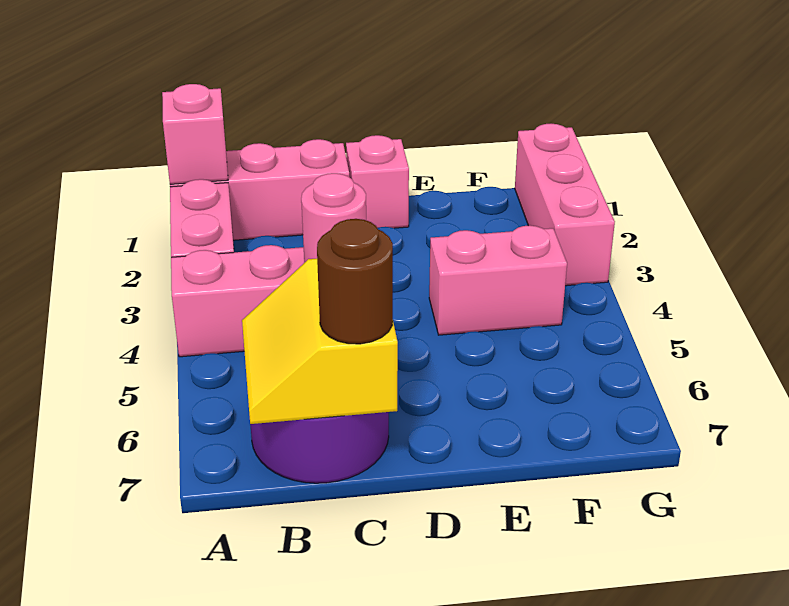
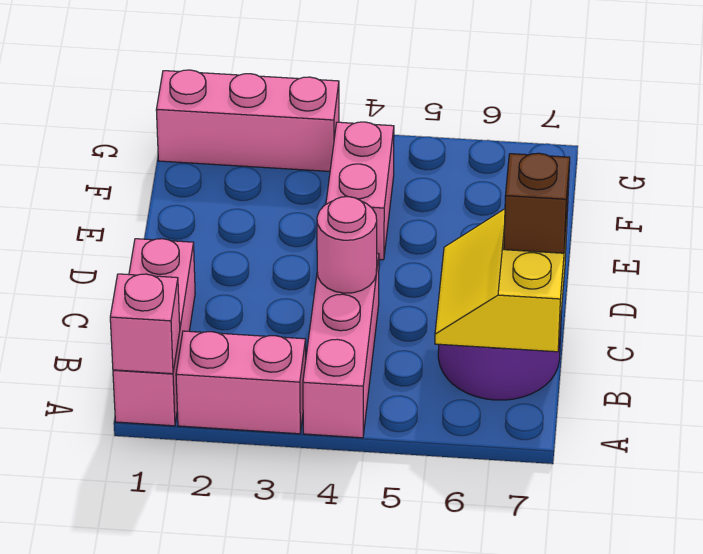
yellow slope B6:C7 level 2 top C -> yellow slope B6:C7 level 2 top 7
brown round brick C7 level 3 -> brown brick C7 level 3
pink brick D1 level 1 -> none

